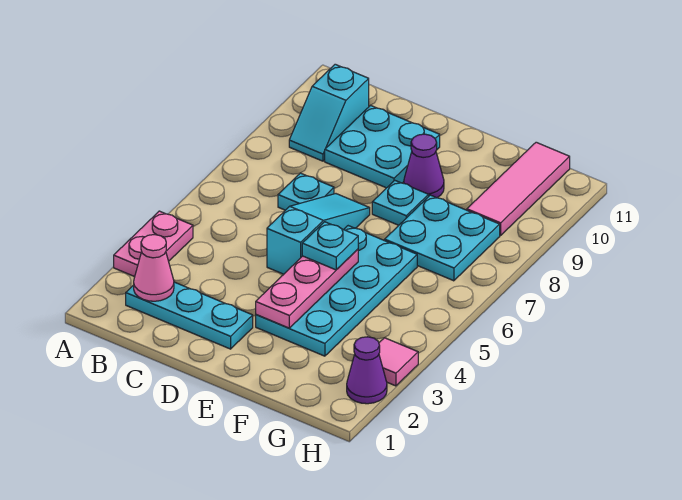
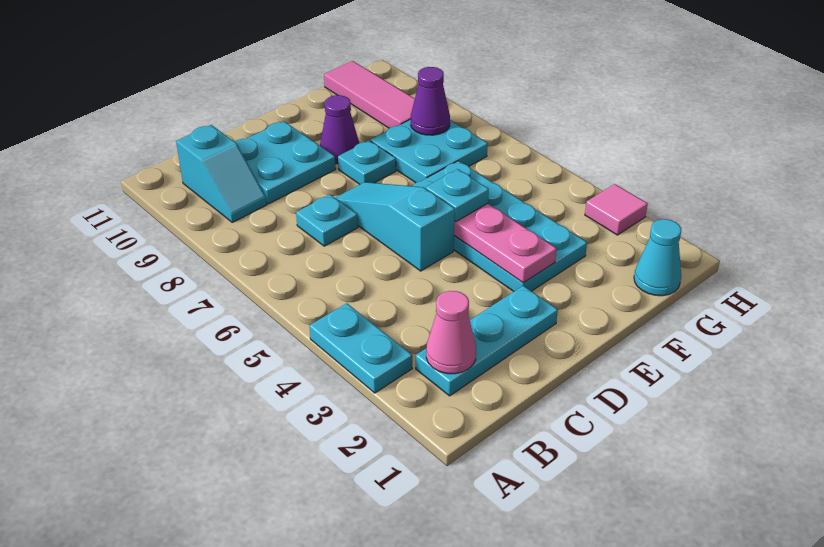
pink plate A3:A4 level 1 -> cyan plate A3:A4 level 1
none -> cyan cone G1 level 1
purple cone H2 level 1 -> purple cone G8 level 2

